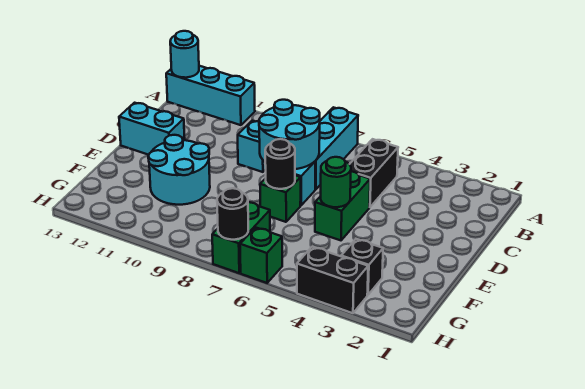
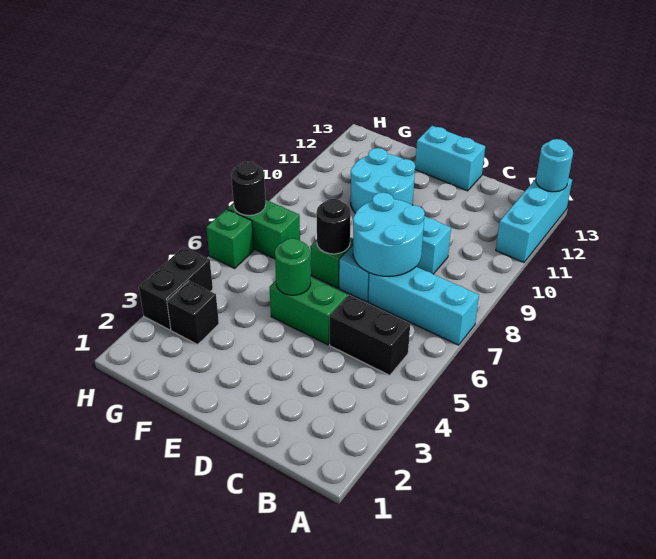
cyan brick D12:D13 level 1 -> cyan brick D13:E13 level 1

